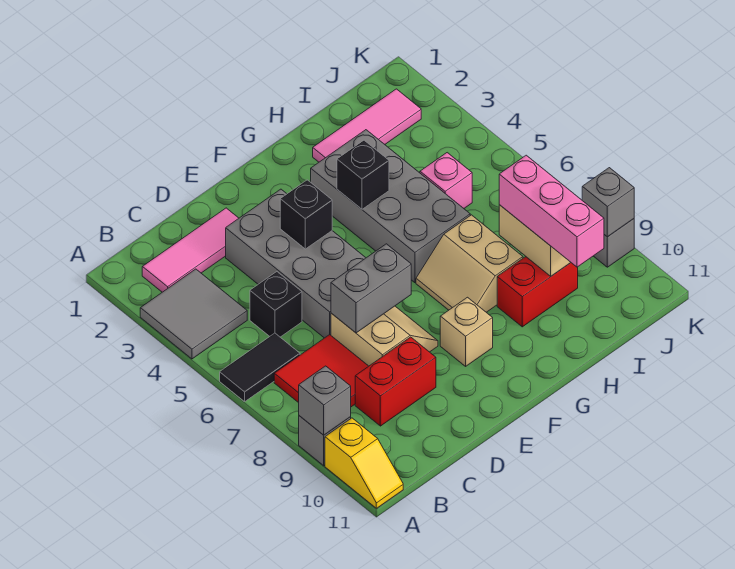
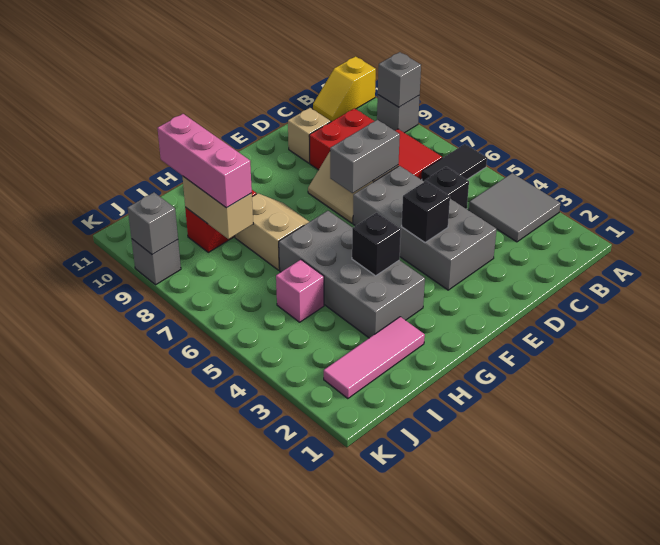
yellow slope A10:A11 level 1 top 10 -> yellow slope A11:B11 level 1 top A
pink tile B2:D2 level 1 -> none
tan brick F9 level 1 -> tan brick D10 level 1

